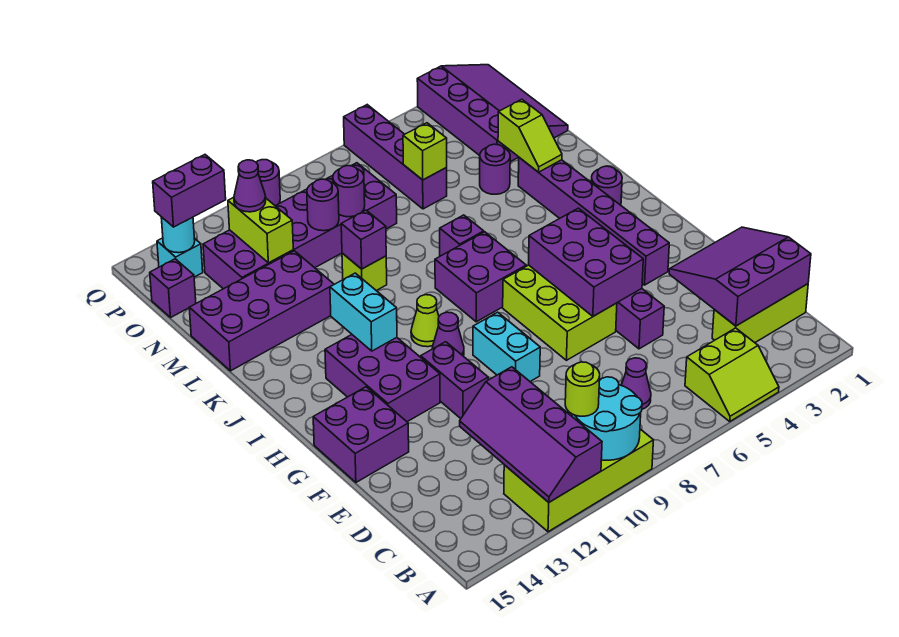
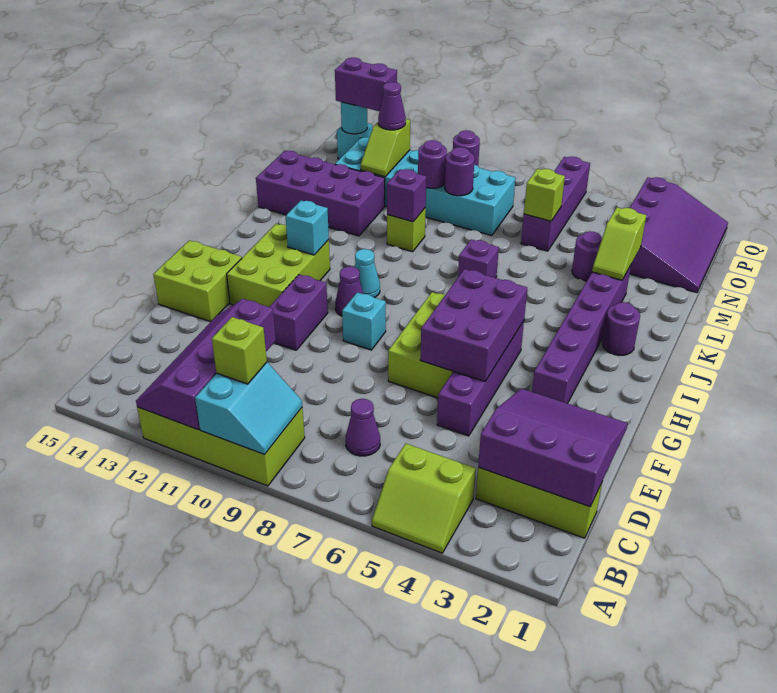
cyan round brick A9:B10 level 2 -> cyan slope A9:B10 level 2 top 10
lime round brick B10 level 3 -> lime brick B10 level 3
cyan brick F9:G9 level 1 -> cyan brick G9 level 1
purple brick F14:G15 level 1 -> lime brick F14:G15 level 1
purple brick G12:I13 level 1 -> lime brick G12:I13 level 1
purple brick I7:J8 level 1 -> none
lime cone I10 level 1 -> cyan cone I10 level 1
cyan brick I12:J12 level 2 -> cyan brick I12 level 2
purple brick N8:O13 level 1 -> cyan brick N8:O13 level 1
lime brick N12:O12 level 2 -> lime slope N12:O12 level 2 top O
purple brick O15 level 1 -> none

